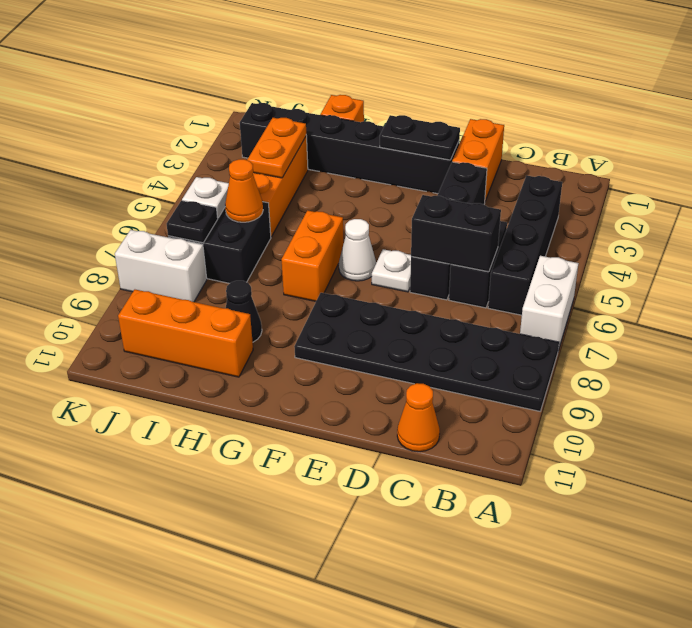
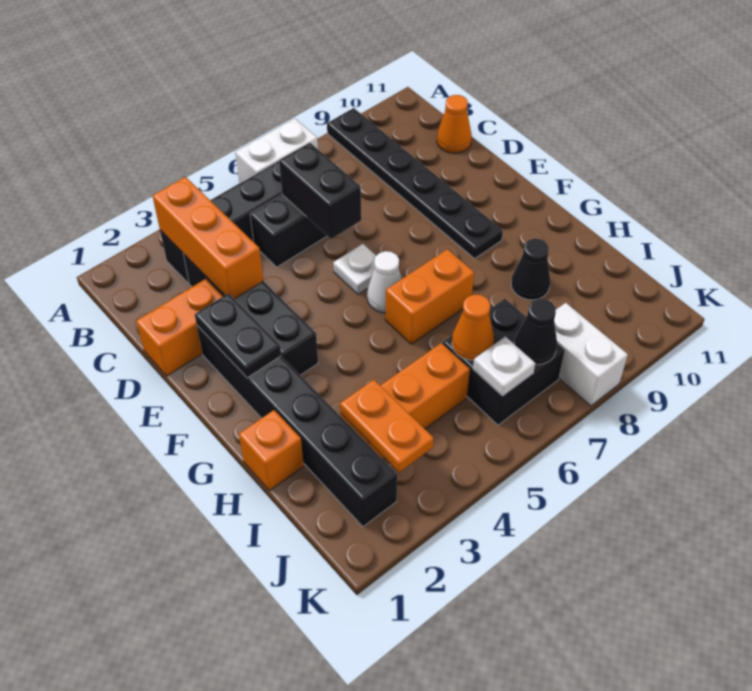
black plate A8:F9 level 1 -> black plate A9:F9 level 1
black brick D3:D6 level 1 -> black brick C3:F3 level 1
orange brick H10:J10 level 1 -> orange brick B3:D3 level 2
orange plate I3:I4 level 2 -> orange plate I3:J3 level 2
black plate J7 level 2 -> black cone J7 level 2

